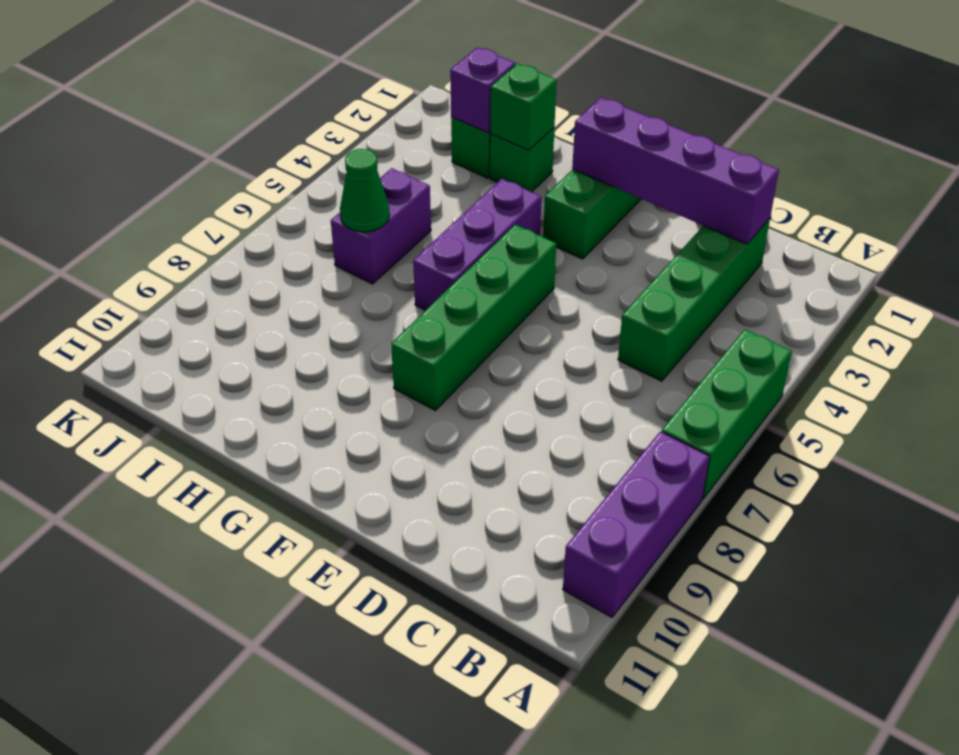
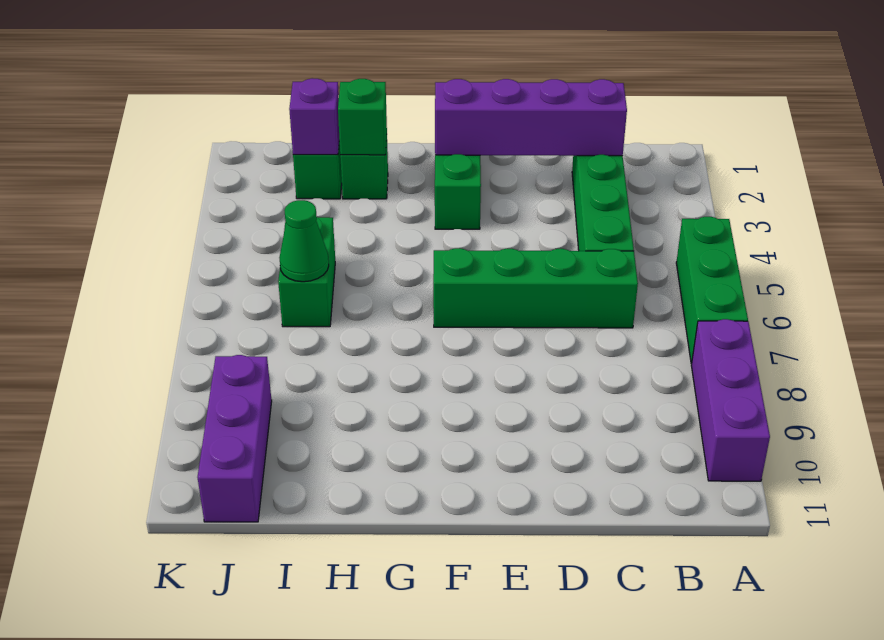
green brick F5:F8 level 1 -> green brick C6:F6 level 1
purple brick G4:G6 level 1 -> purple brick J9:J11 level 1
purple brick I5:I6 level 1 -> green brick I5:I6 level 1

